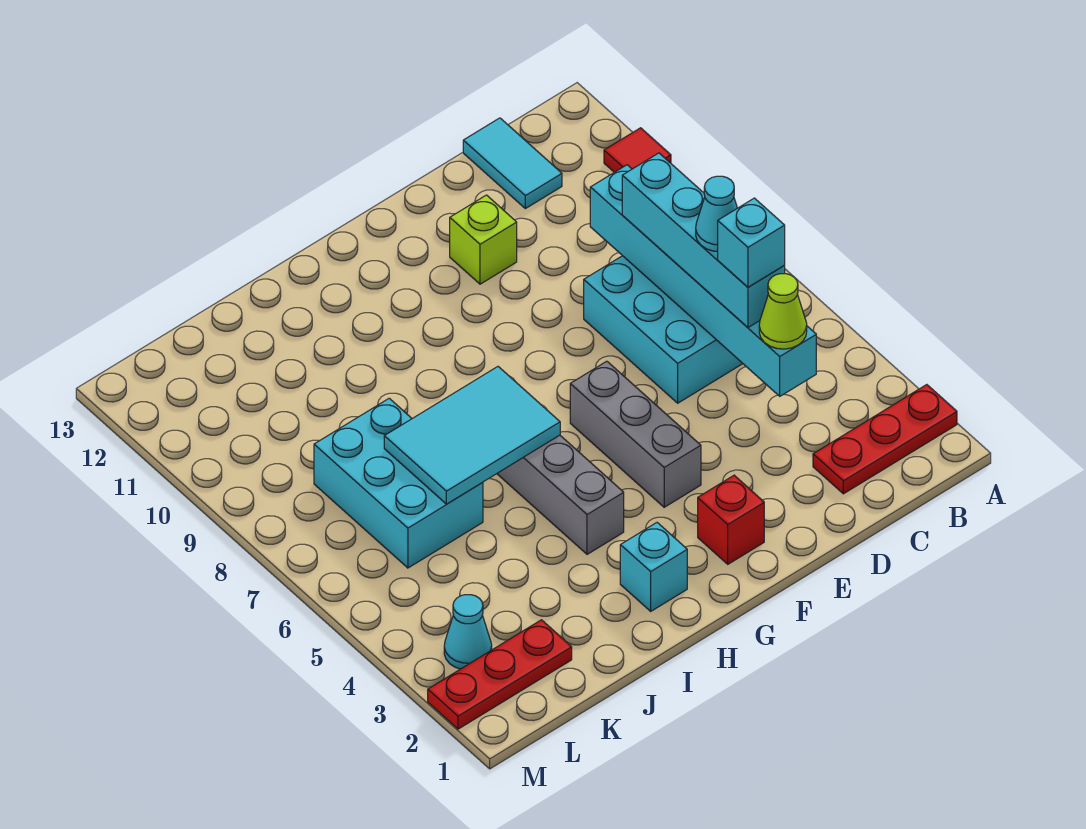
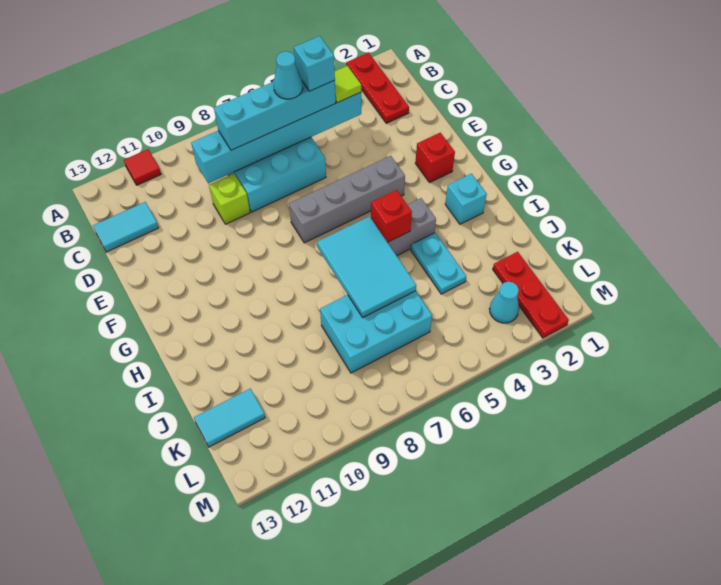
lime cone C4 level 3 -> lime tile C4 level 3
lime brick E11 level 1 -> lime brick D9 level 1
grey brick F4:F6 level 1 -> grey brick F4:F7 level 1
none -> red brick H5 level 2
none -> cyan plate I4:J4 level 1
none -> cyan tile K12:K13 level 1

